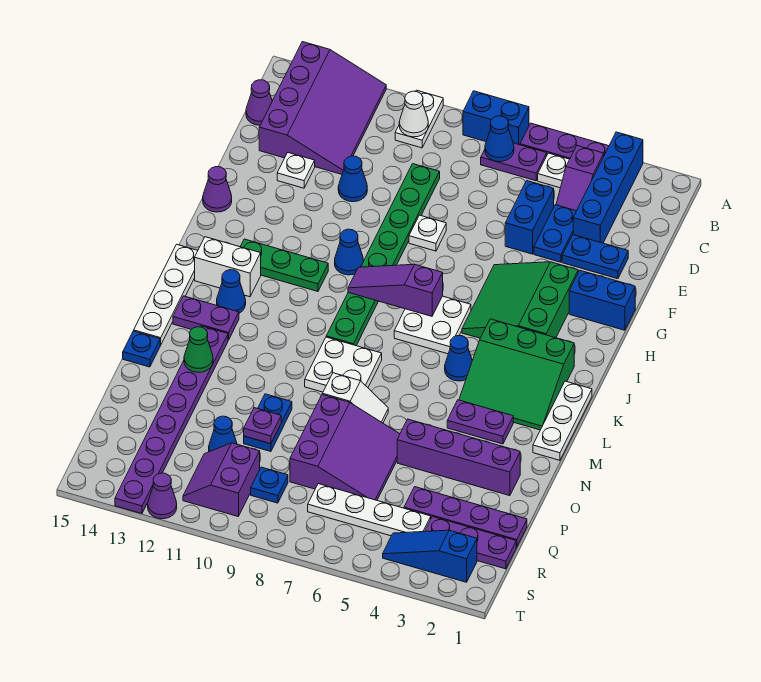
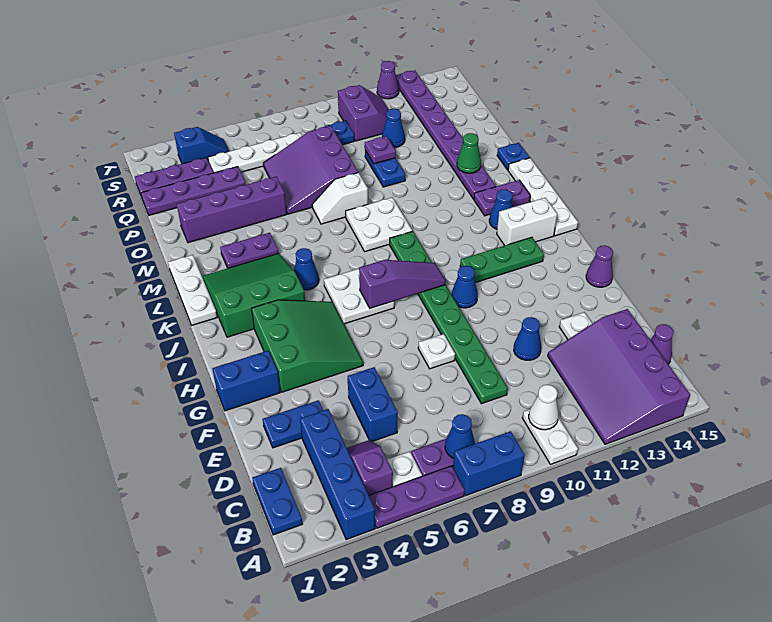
blue plate D4:E4 level 1 -> blue plate B1:C1 level 1
blue slope S2:S4 level 1 top 2 -> blue slope S3:S4 level 1 top 3

